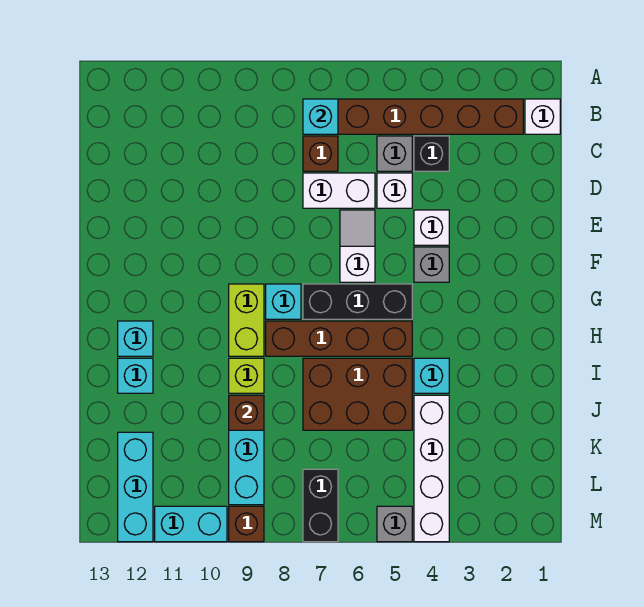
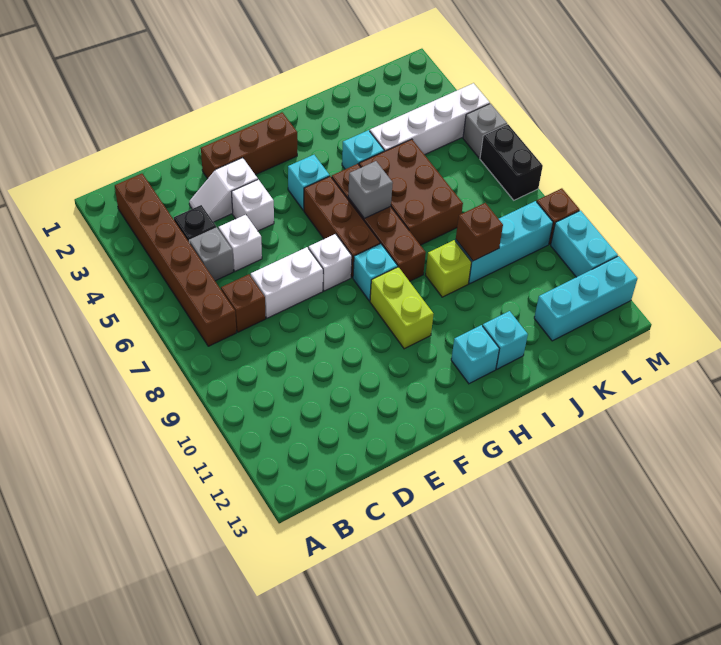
white brick B1 level 1 -> white brick F7 level 1
cyan brick B7 level 2 -> cyan brick G4 level 1
white brick D6:D7 level 1 -> white brick D7:E7 level 1
none -> brown brick E2:G2 level 1
white slope E6:F6 level 1 top F -> white slope D3:E3 level 1 top E
grey brick F4 level 1 -> grey brick H6 level 2
black brick G5:G7 level 1 -> brown brick G5:G7 level 1
lime brick G9:H9 level 1 -> lime brick G9:G10 level 1
black brick L7:M7 level 1 -> black brick M6:M7 level 1

